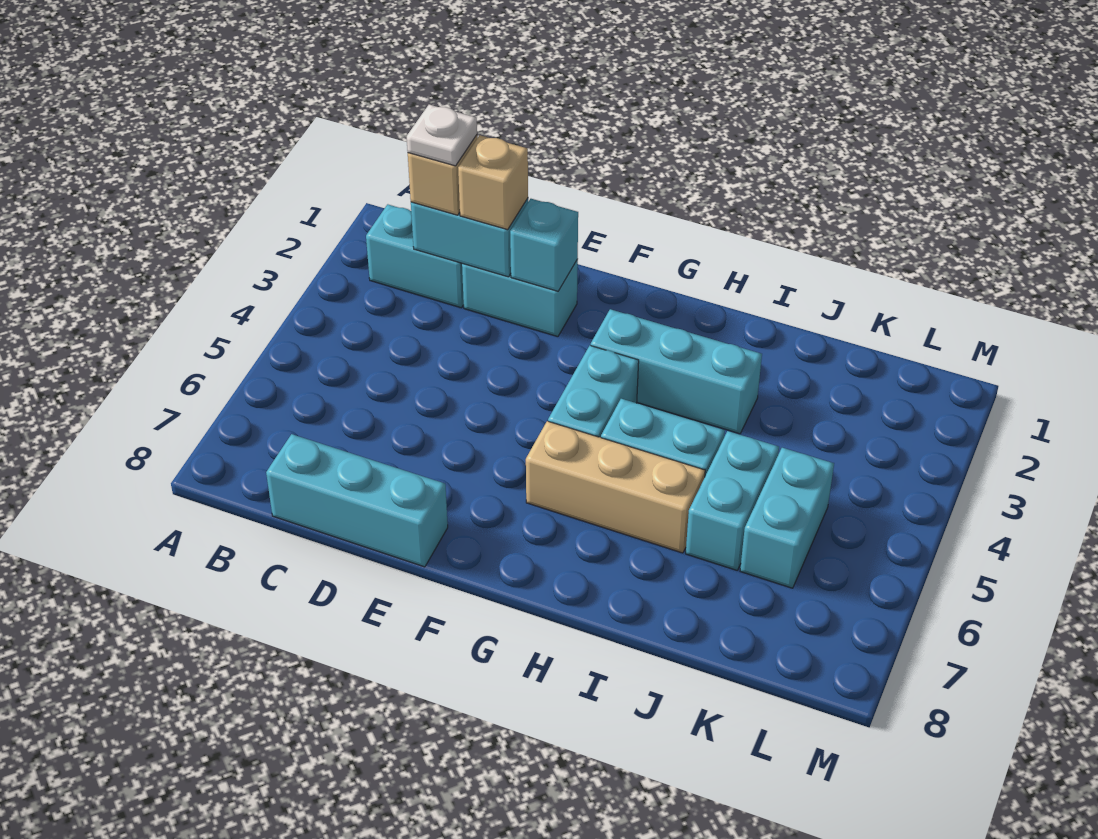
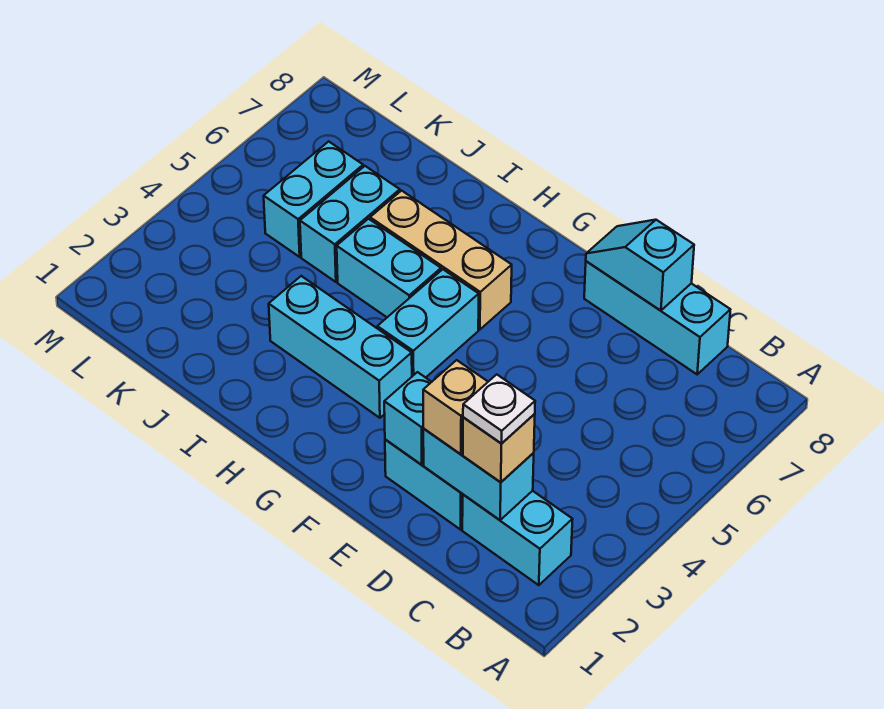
none -> cyan slope D8:E8 level 2 top D

